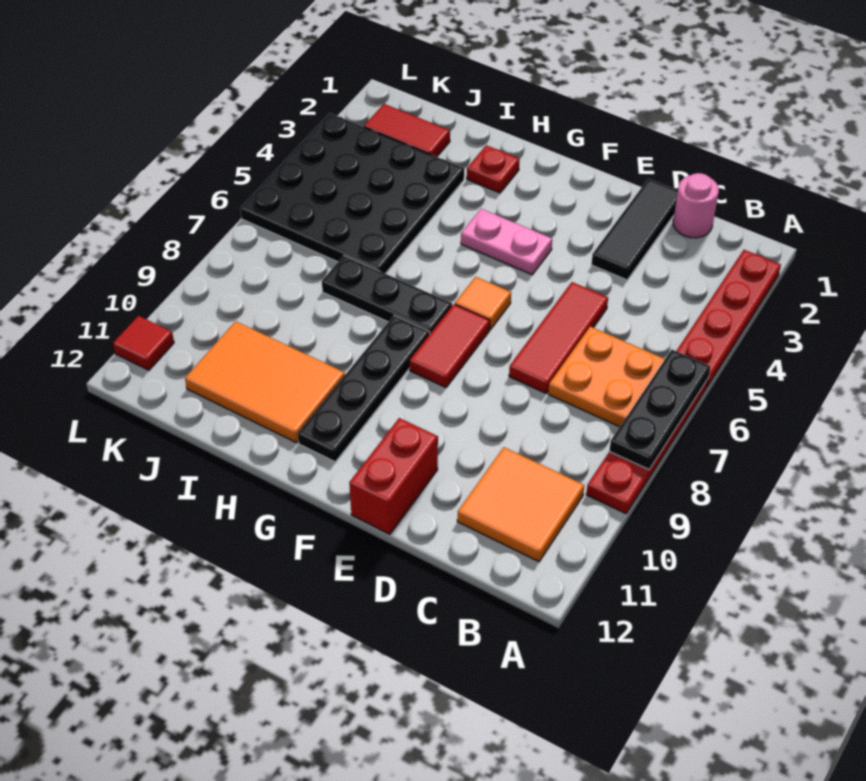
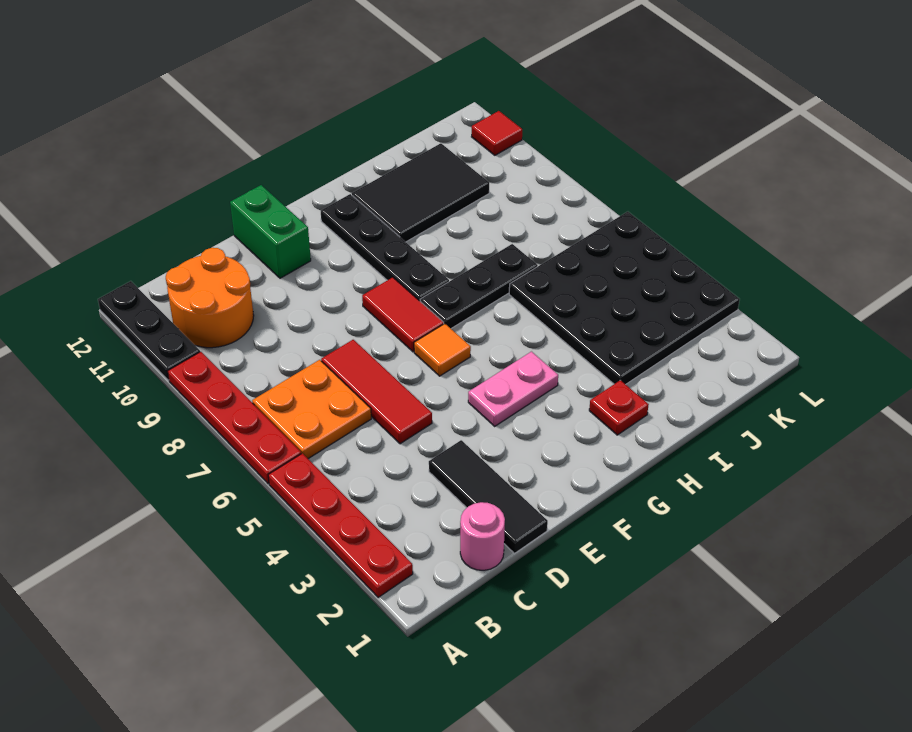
black plate A6:A8 level 2 -> black plate A10:A12 level 1
orange tile B10:C11 level 1 -> orange round brick B10:C11 level 1
red brick E11:E12 level 1 -> green brick E11:E12 level 1
orange tile H10:J11 level 1 -> black tile H10:J11 level 1
red tile J2:K2 level 1 -> none

